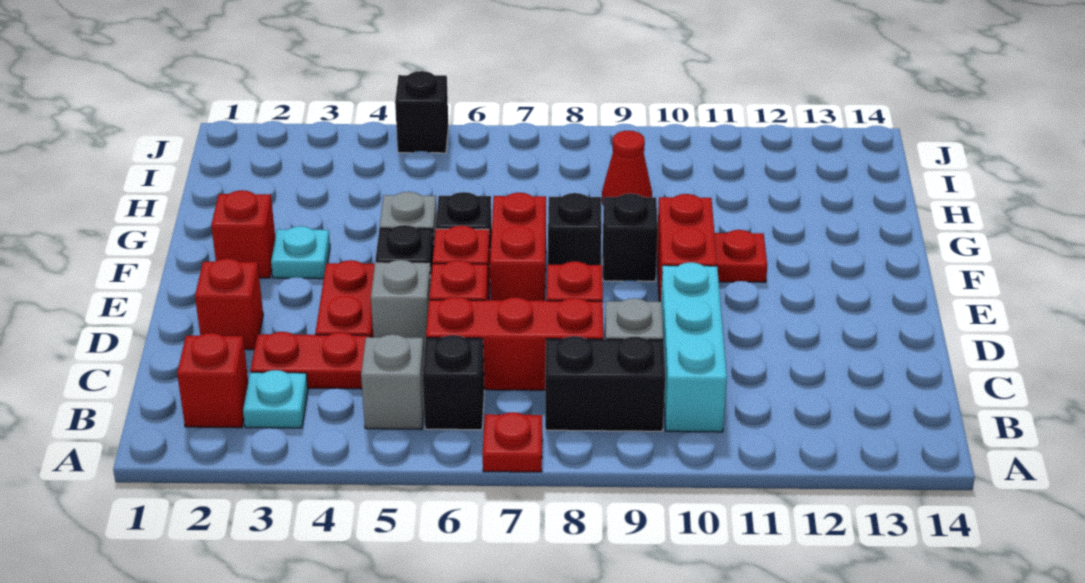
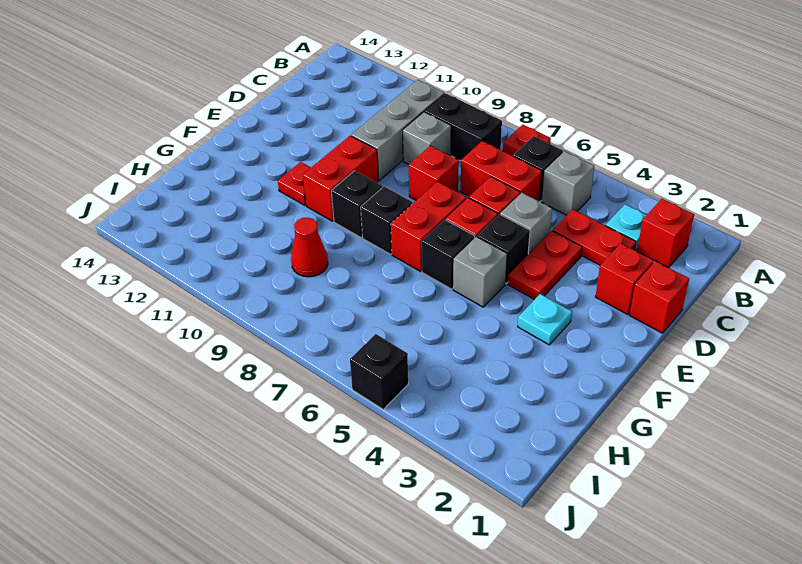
cyan brick B10:D10 level 1 -> grey brick B10:D10 level 1
red brick C6:C8 level 1 -> red brick C6:C7 level 1
red brick F2 level 1 -> red brick D1 level 1

